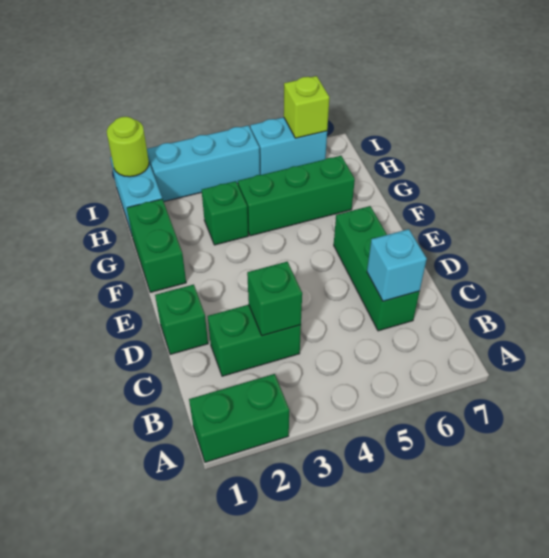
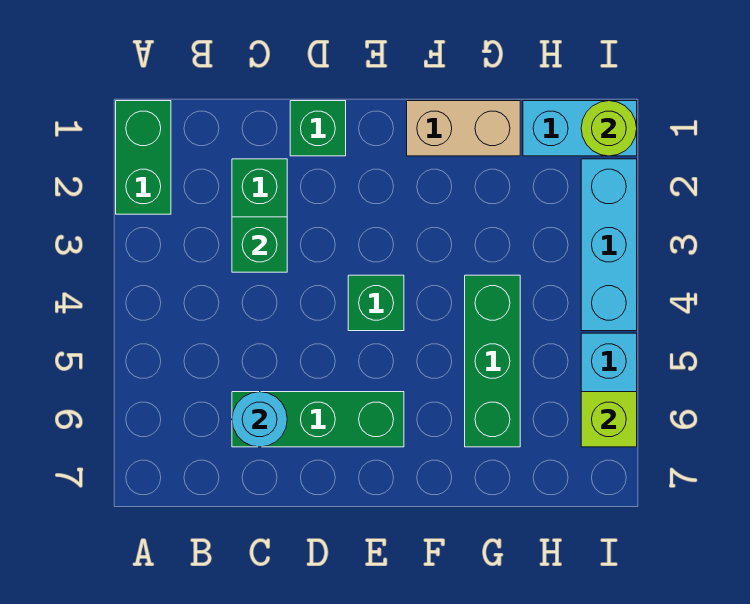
cyan brick C6 level 2 -> cyan round brick C6 level 2
green brick F1:G1 level 1 -> tan brick F1:G1 level 1
green brick G3 level 1 -> green brick E4 level 1

